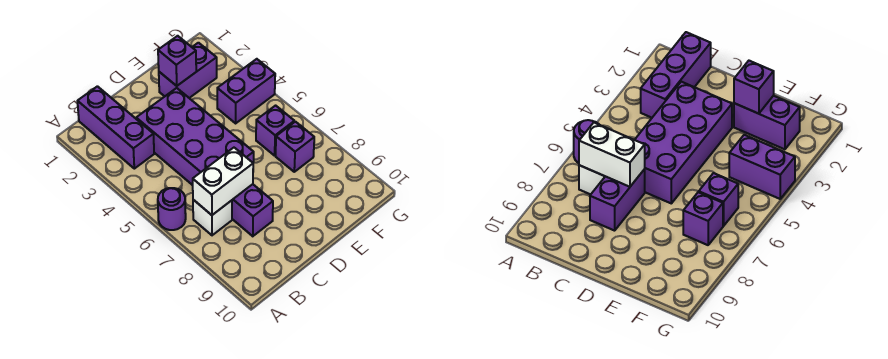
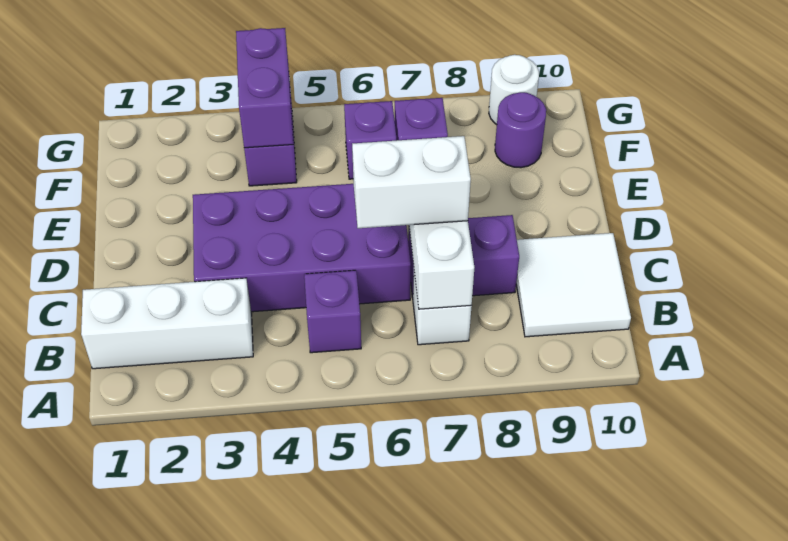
purple round brick A6 level 1 -> purple round brick F9 level 1
purple brick B1:B3 level 1 -> white brick B1:B3 level 1
none -> white tile B9:C10 level 1
none -> white brick C6:C7 level 3
purple brick E2:F2 level 1 -> purple brick F4:G4 level 2
purple brick E2 level 2 -> purple brick B5 level 1
none -> white round brick G9 level 1

